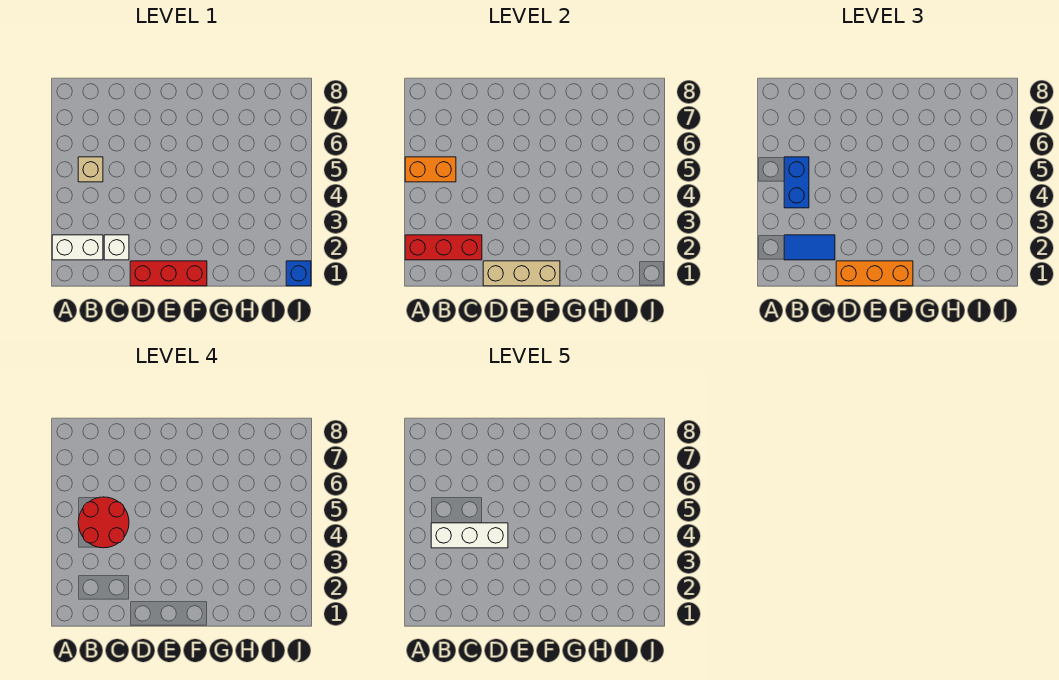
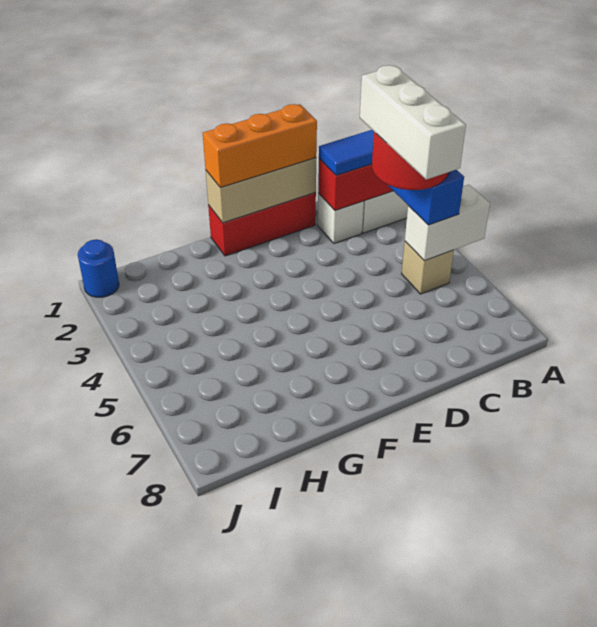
orange brick A5:B5 level 2 -> white brick A5:B5 level 2
white brick B4:D4 level 5 -> white brick C4:C6 level 5
blue brick J1 level 1 -> blue round brick J1 level 1

